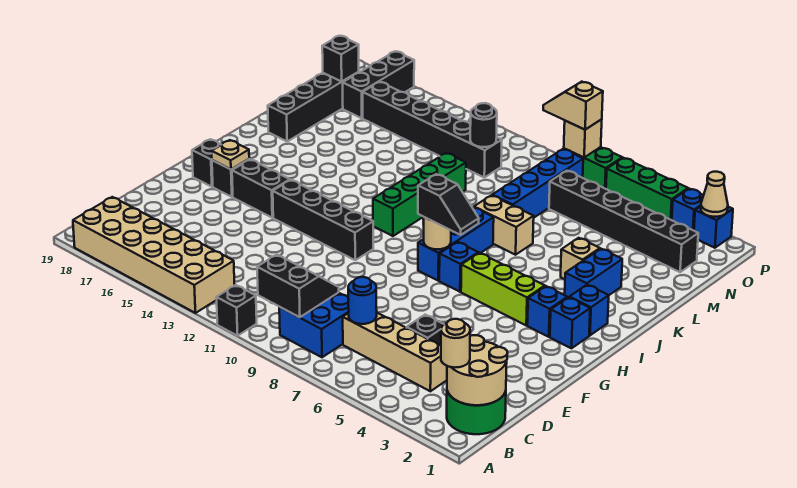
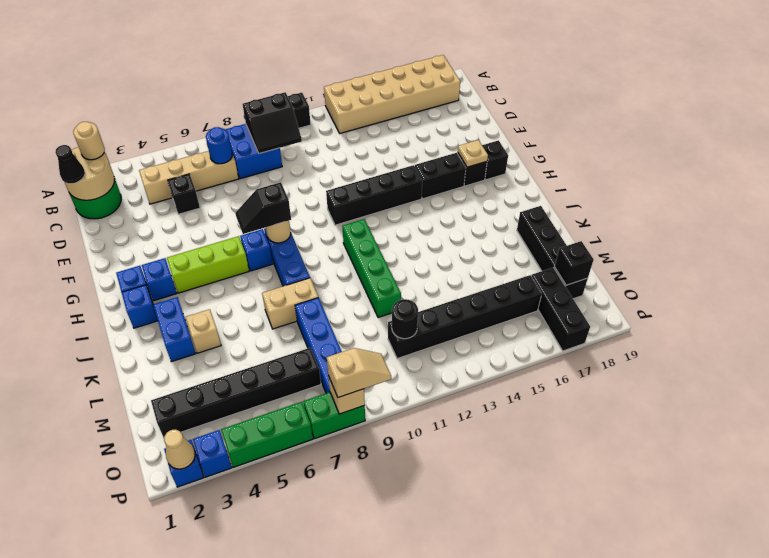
none -> black cone C1 level 3

